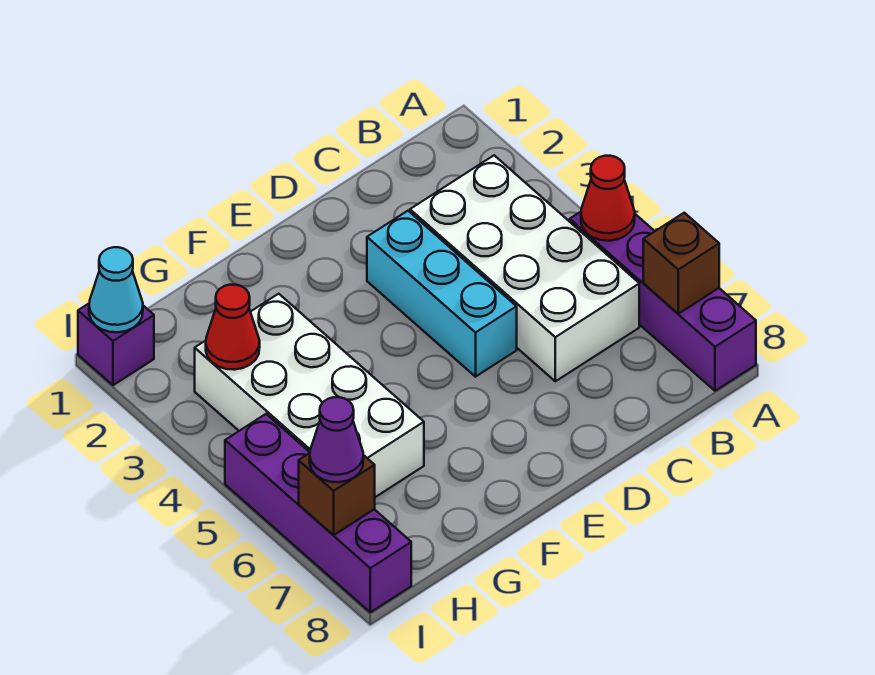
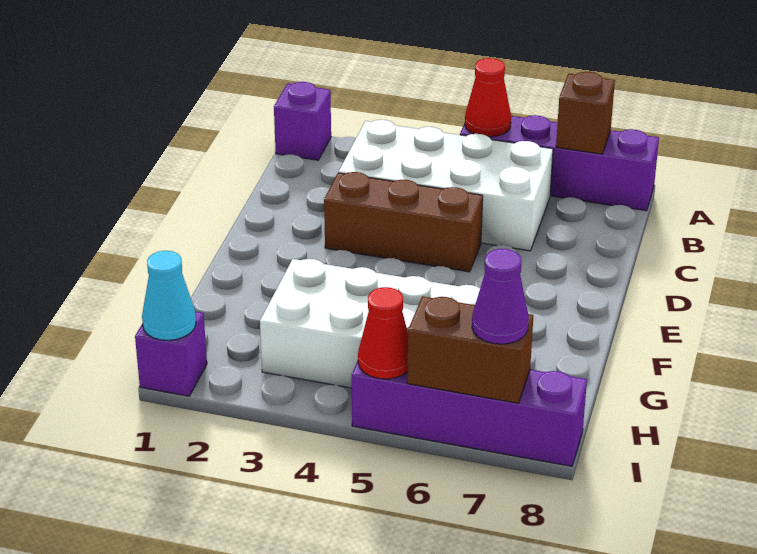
none -> purple brick A1 level 1
cyan brick D3:D5 level 1 -> brown brick D3:D5 level 1
red cone H3 level 2 -> red cone I5 level 2
brown brick I7 level 2 -> brown brick I6:I7 level 2

